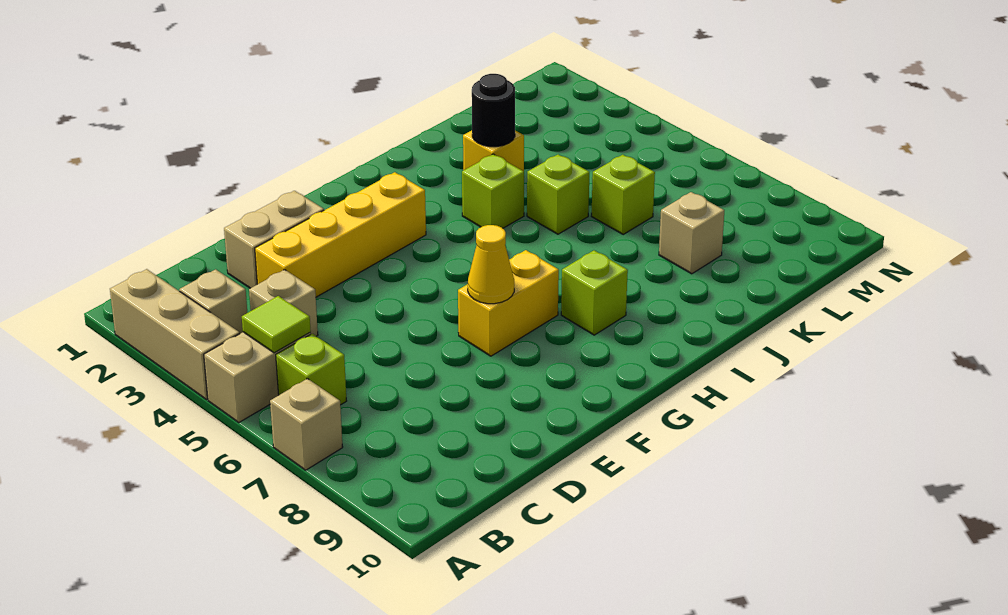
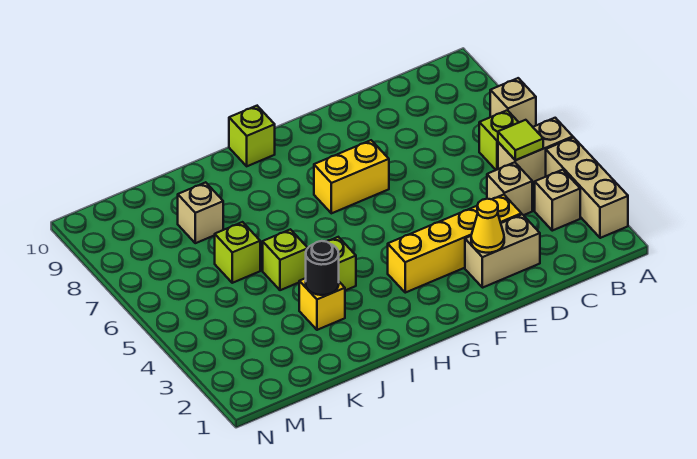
yellow cone F7 level 2 -> yellow cone E2 level 2
lime brick H8 level 1 -> lime brick H10 level 1

